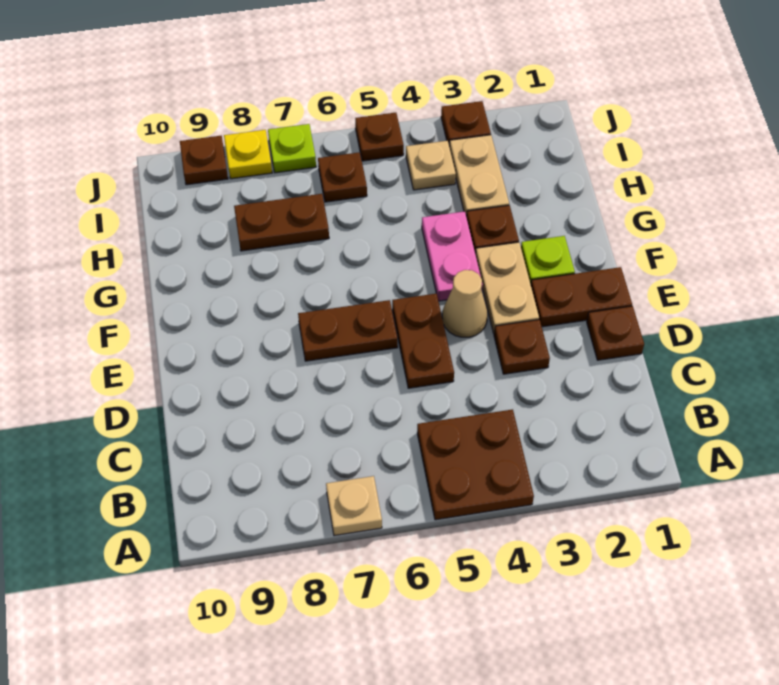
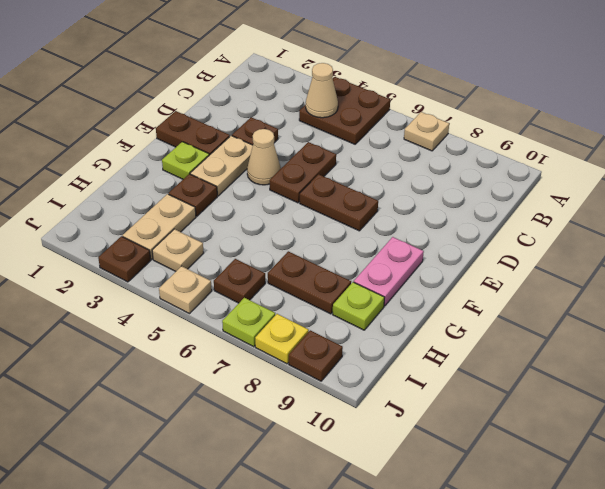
none -> tan cone B4 level 2
brown plate D1 level 1 -> none
pink plate F4:G4 level 1 -> pink plate F9:G9 level 1
none -> lime plate H9 level 1
brown plate J5 level 1 -> tan plate J5 level 1

